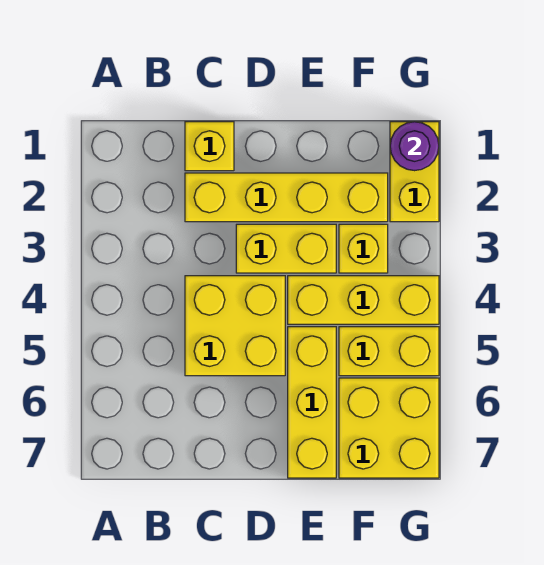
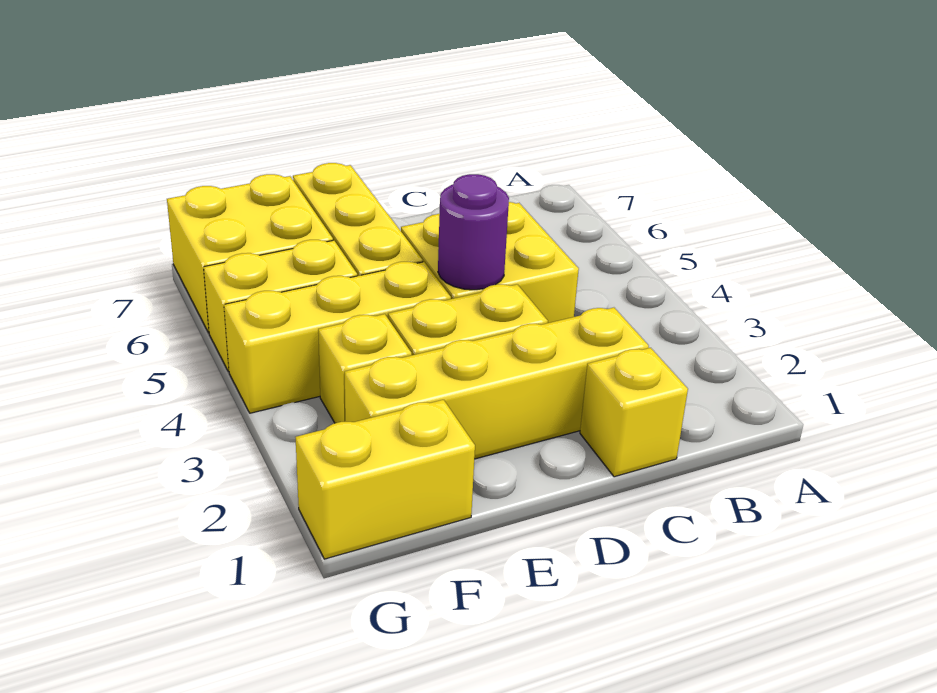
yellow brick G1:G2 level 1 -> yellow brick F1:G1 level 1
purple round brick G1 level 2 -> purple round brick D4 level 2

